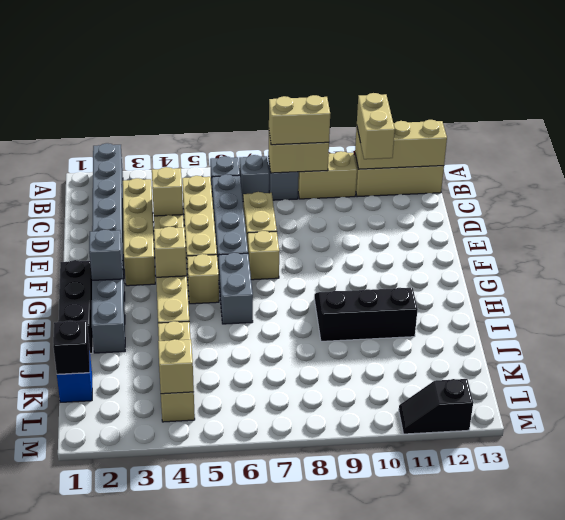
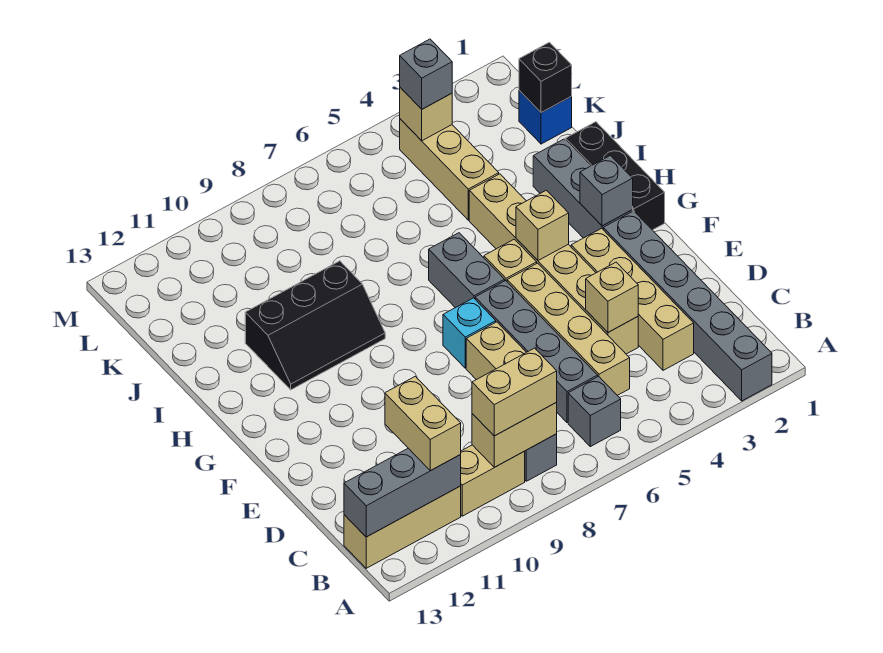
grey brick B7 level 1 -> grey brick L4 level 3
tan brick B11:B13 level 2 -> grey brick B11:B13 level 2
tan brick F7 level 1 -> cyan brick F7 level 1
black slope M11:M12 level 1 top 12 -> none

